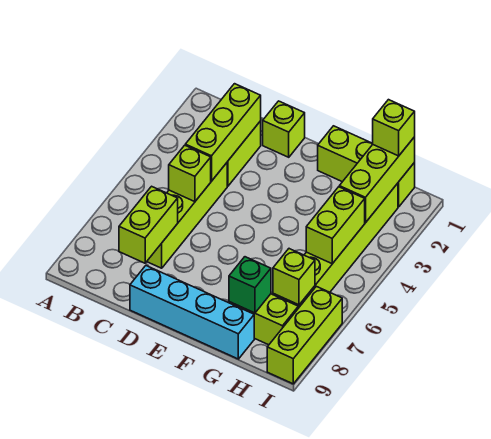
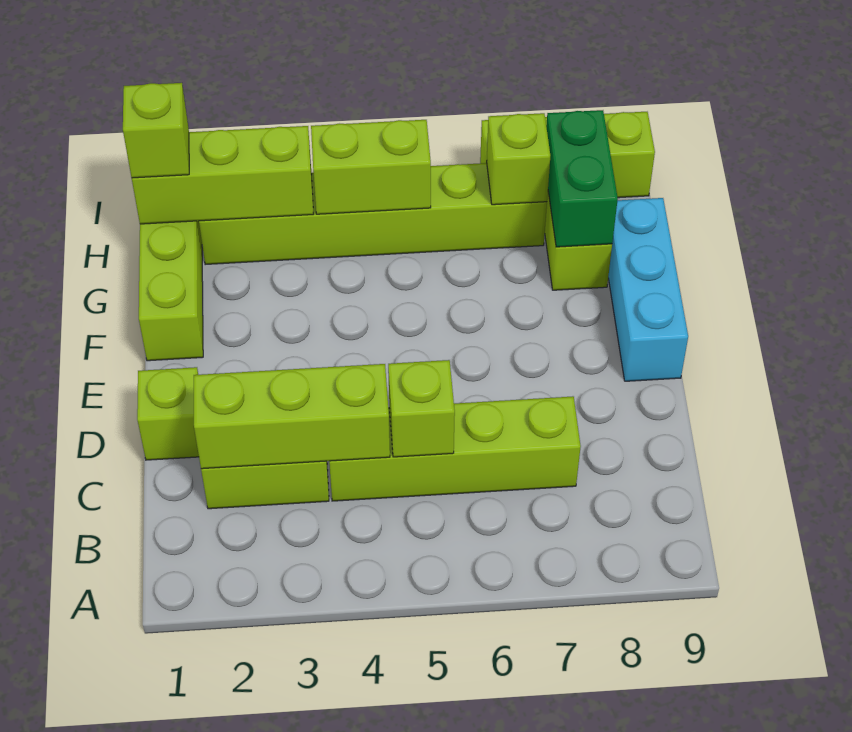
lime brick C7:C8 level 2 -> none
cyan brick D9:G9 level 1 -> cyan brick E9:G9 level 1
green brick G8 level 2 -> green brick G8:H8 level 2

